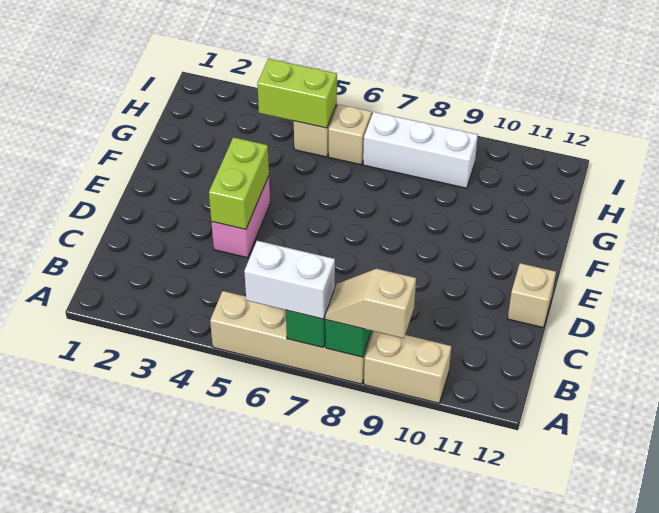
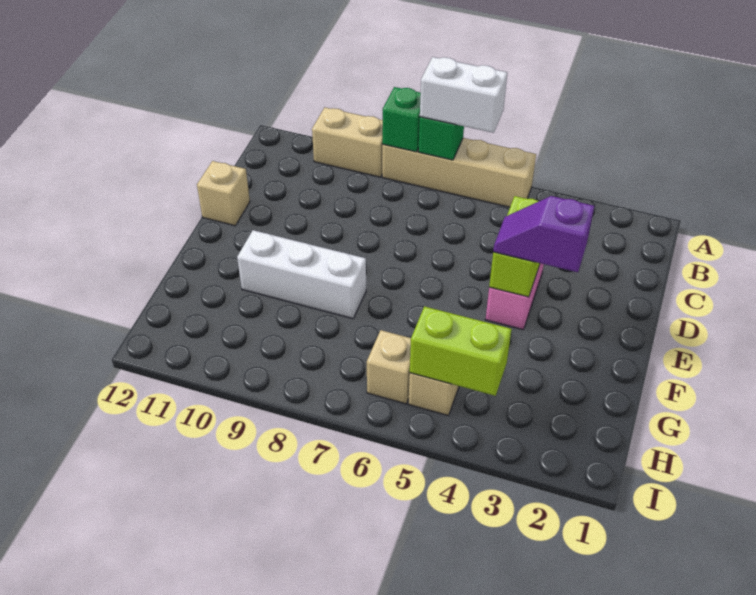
tan slope A8:A9 level 3 top 9 -> none
none -> purple slope E3:E4 level 3 top 3
white brick H7:H9 level 1 -> white brick F8:F10 level 1

